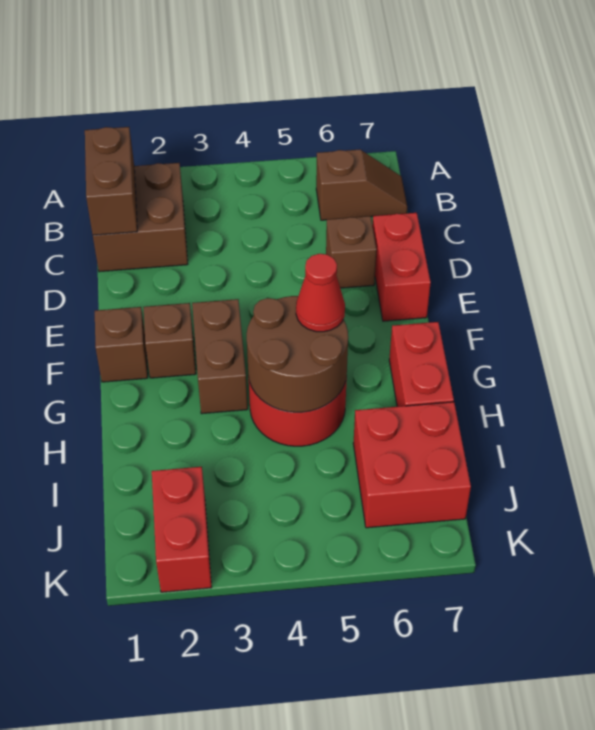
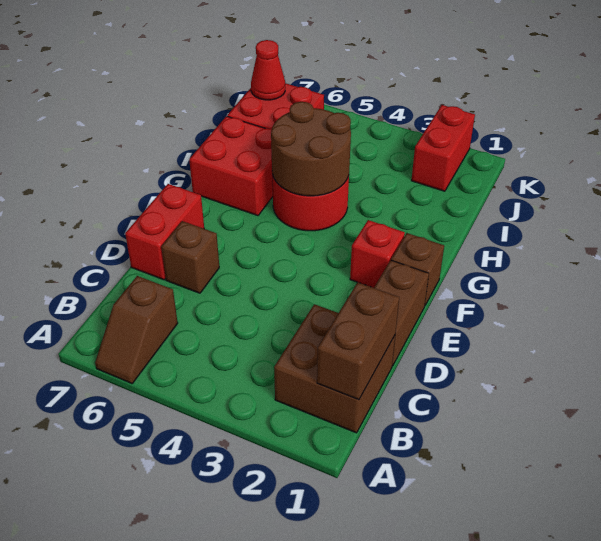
brown slope B6:B7 level 1 top 6 -> brown slope A6:B6 level 1 top B
brown brick F2 level 1 -> red brick F2 level 1
brown brick F3:G3 level 1 -> brown brick D1:E1 level 1
red cone G5 level 3 -> red cone J7 level 2
red brick G7:H7 level 1 -> red brick G6:H7 level 1

